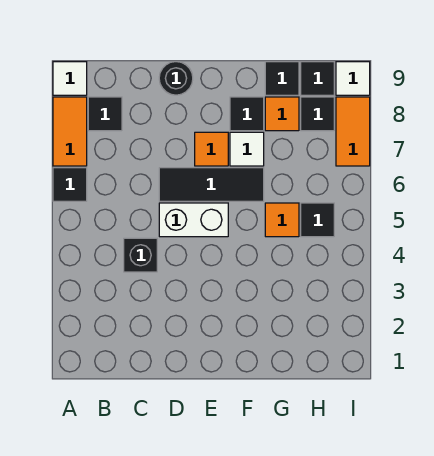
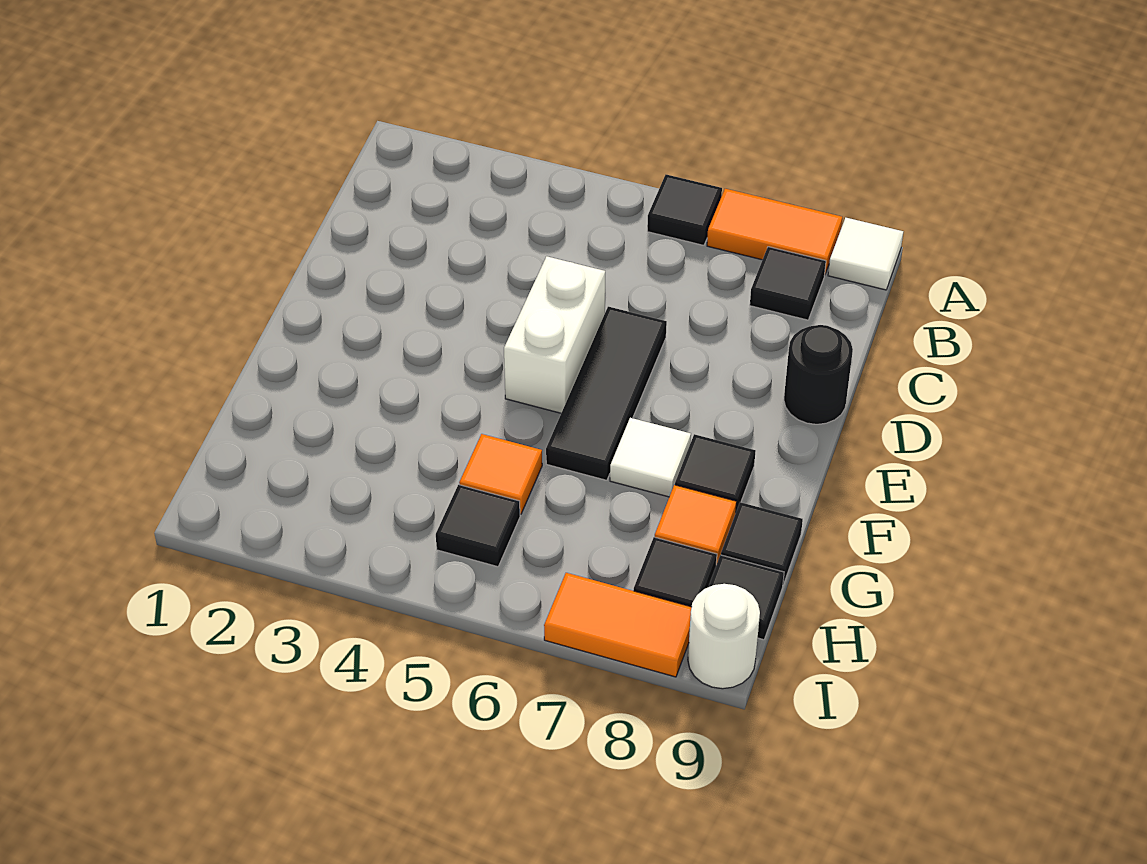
black brick C4 level 1 -> none
orange tile E7 level 1 -> none
white tile I9 level 1 -> white round brick I9 level 1

